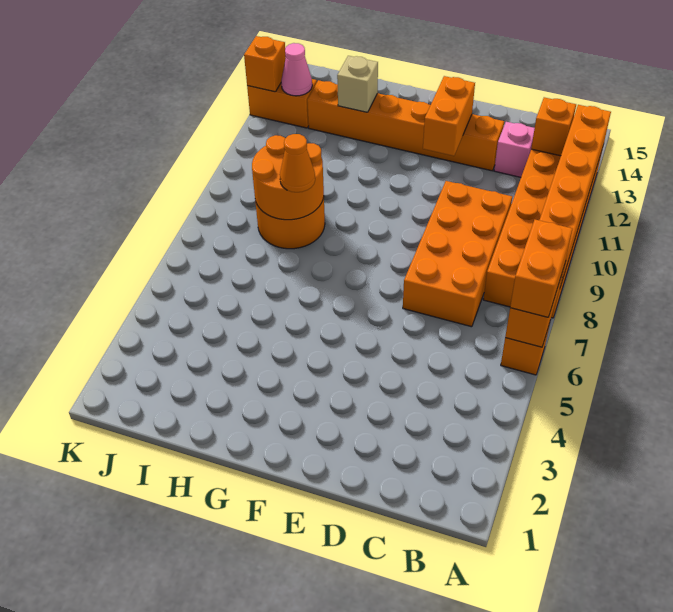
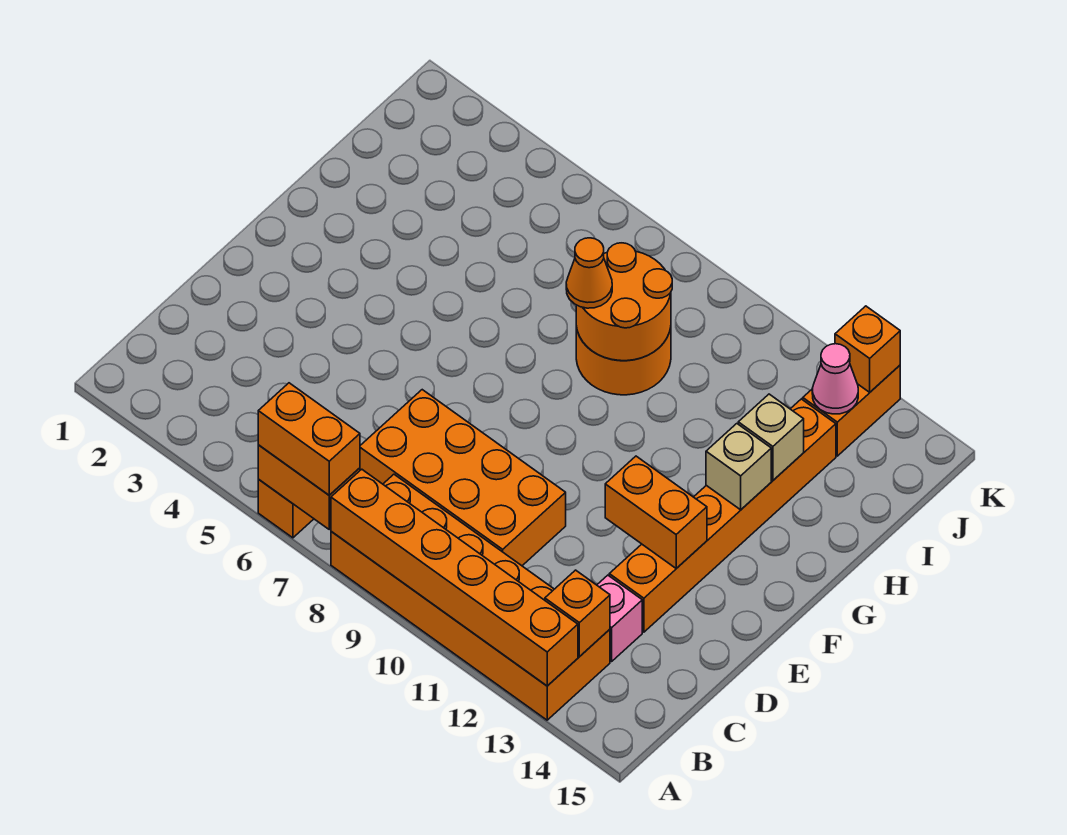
none -> tan brick G13 level 2

